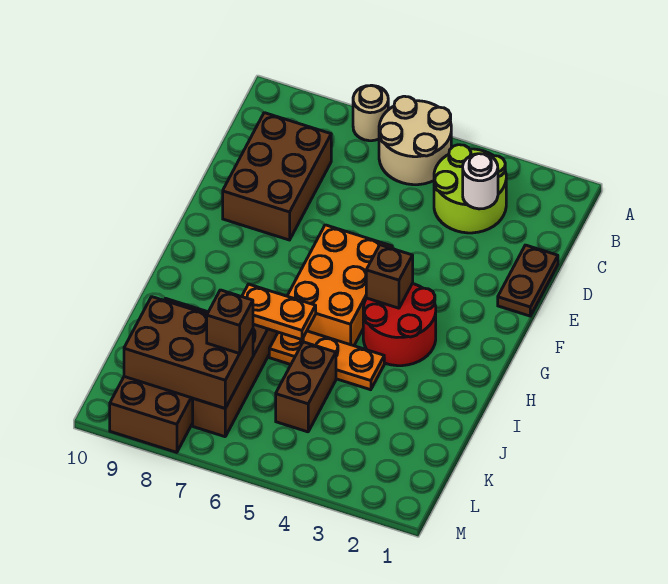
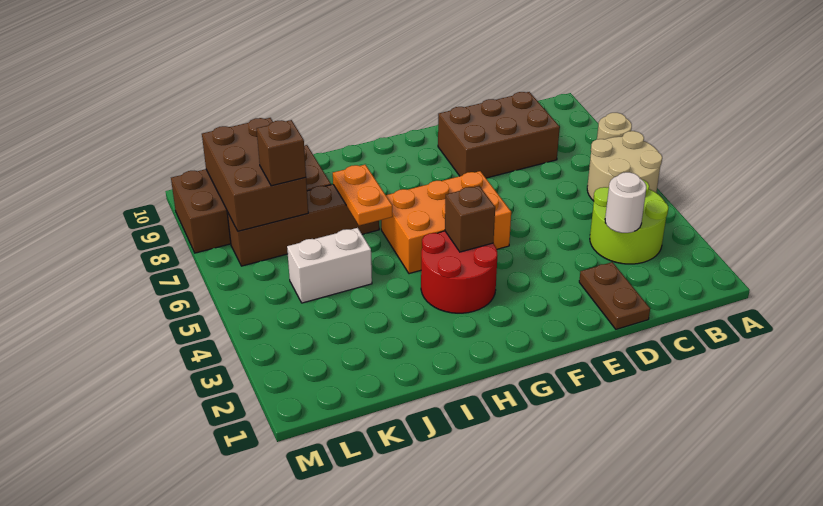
brown plate D1:E1 level 1 -> brown plate D1:D2 level 1
orange plate I4:I6 level 1 -> none
brown brick J5:K5 level 1 -> white brick J5:K5 level 1

